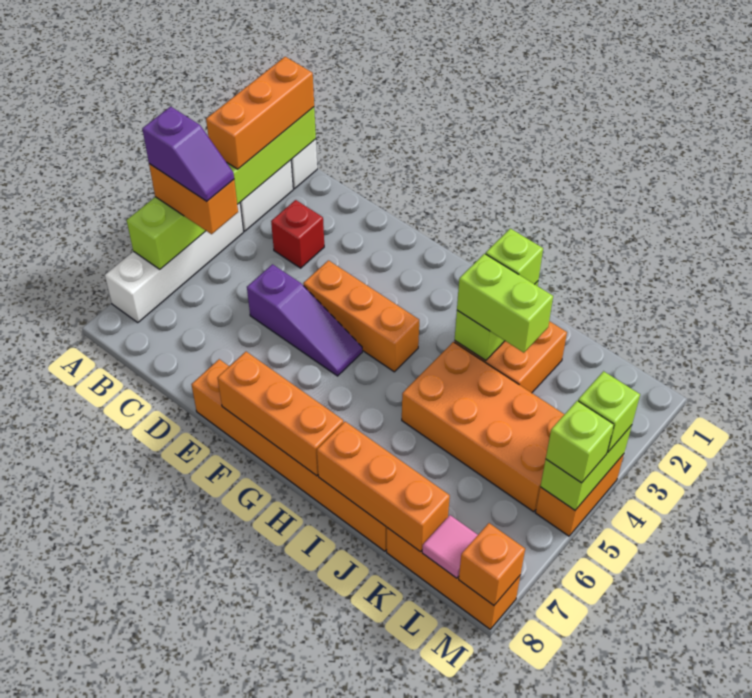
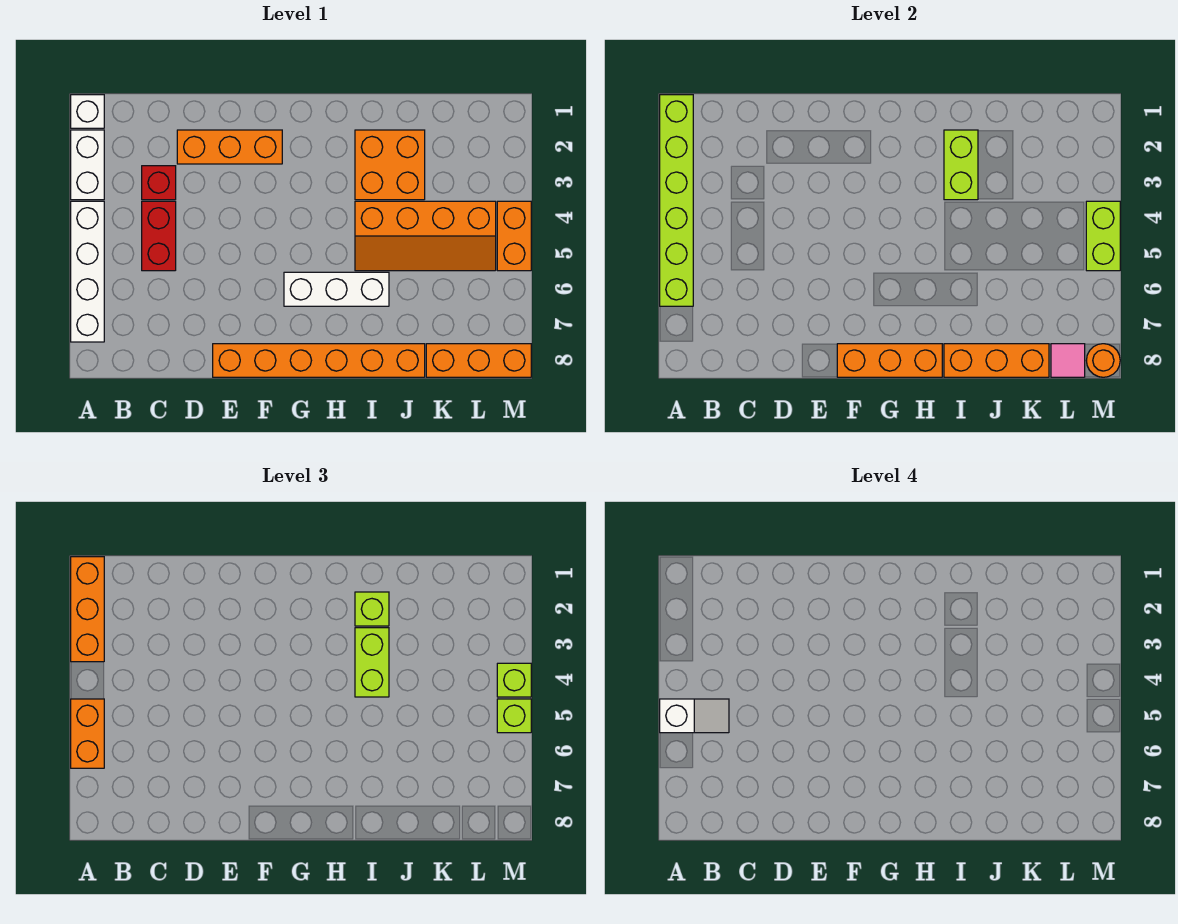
orange brick A5:B5 level 3 -> orange brick A5:A6 level 3
purple slope A5:B5 level 4 top A -> white slope A5:B5 level 4 top A
none -> red brick C4:C5 level 1
purple slope D5:F5 level 1 top D -> none
orange brick E4:G4 level 1 -> orange brick D2:F2 level 1
none -> white brick G6:I6 level 1
lime brick I3:J3 level 3 -> lime brick I3:I4 level 3
orange brick I4:L5 level 1 -> orange slope I4:L5 level 1 top 4
orange brick M8 level 2 -> orange round brick M8 level 2

